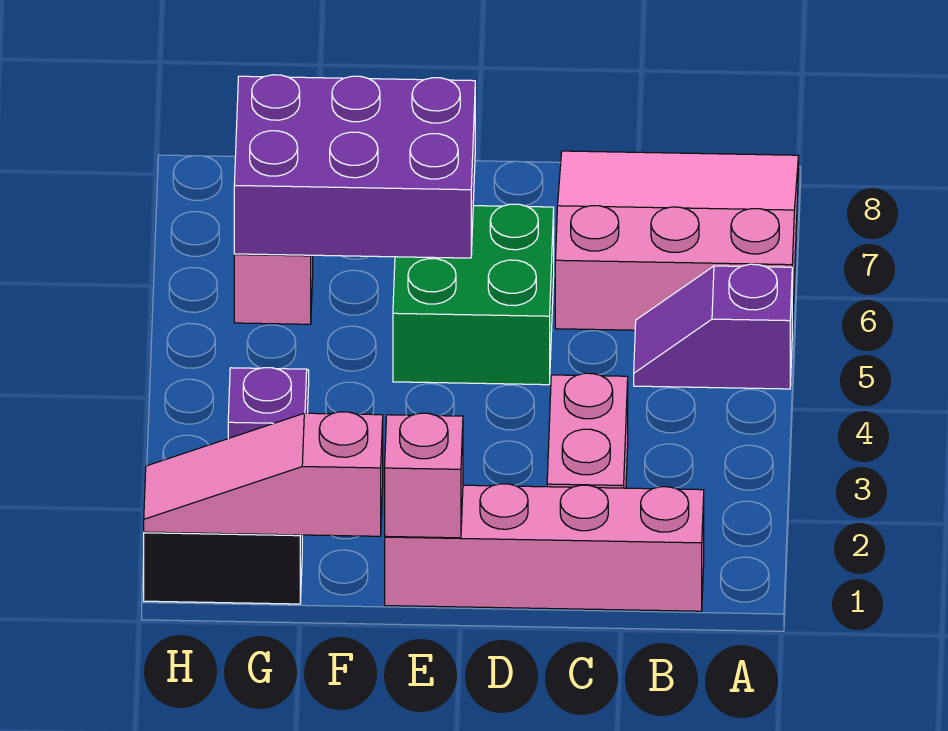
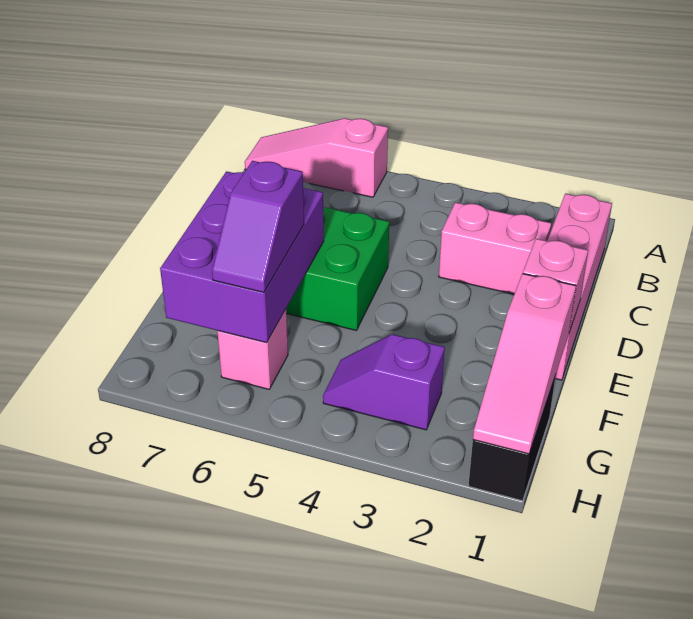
purple slope A5:B5 level 1 top A -> purple slope F6:G6 level 3 top F
pink slope A6:C8 level 1 top 6 -> pink slope A6:A8 level 1 top 6

